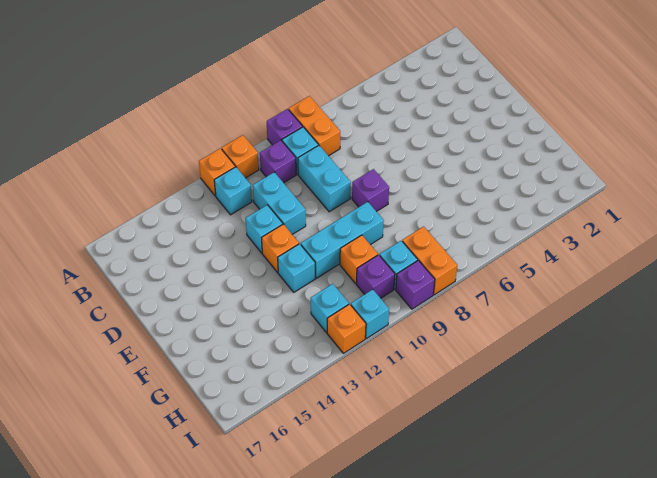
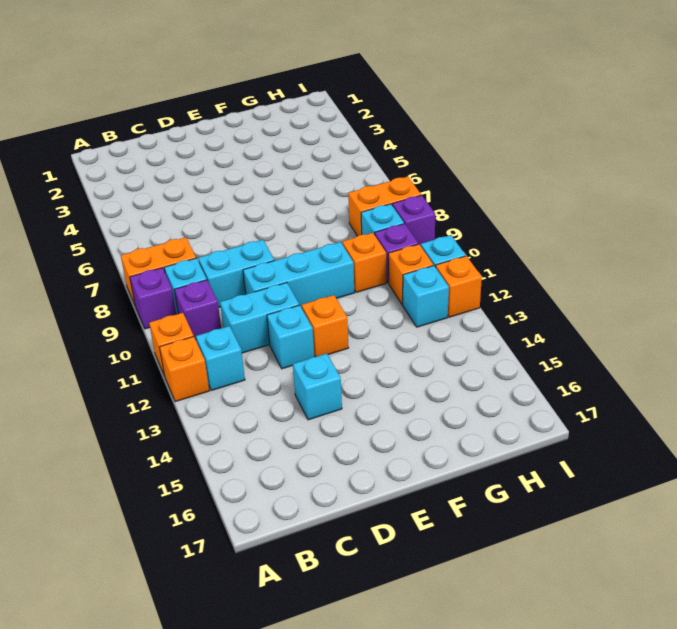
purple brick E8 level 1 -> none
cyan brick F9:F11 level 1 -> cyan brick D10:F10 level 1
cyan brick F12 level 1 -> cyan brick D14 level 1
none -> orange brick H11 level 1

